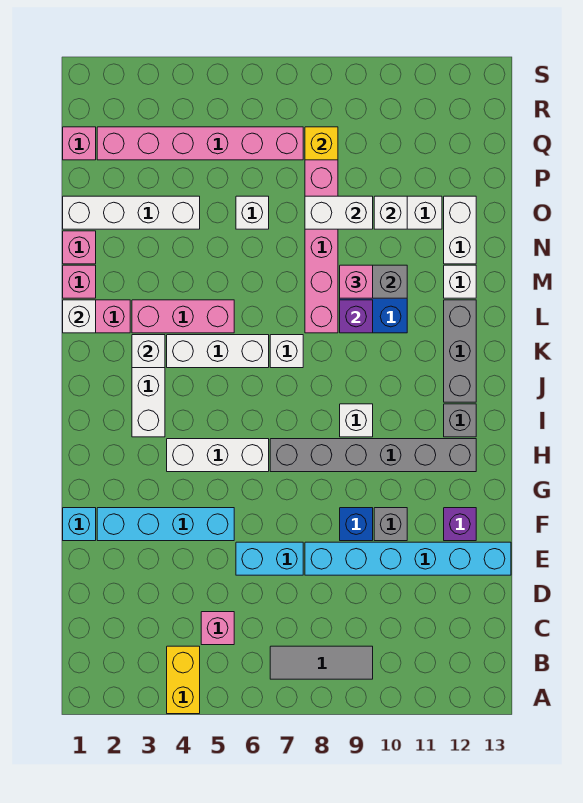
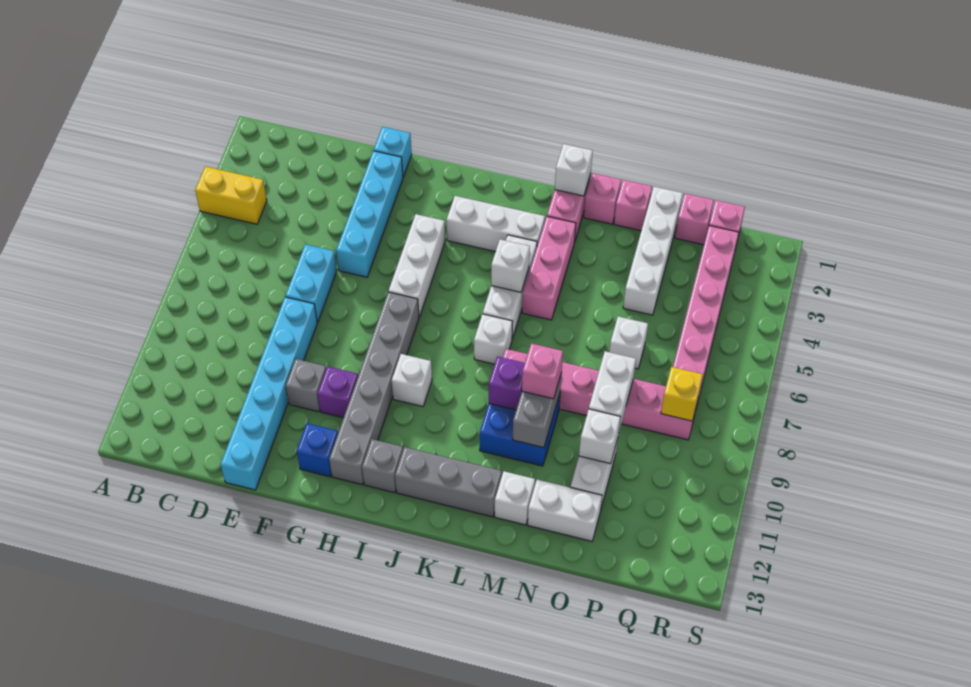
grey tile B7:B9 level 1 -> none
pink brick C5 level 1 -> pink brick P1 level 1
blue brick F9 level 1 -> blue brick G12 level 1
purple brick F12 level 1 -> purple brick G10 level 1
white brick K3 level 2 -> white brick K5 level 2

